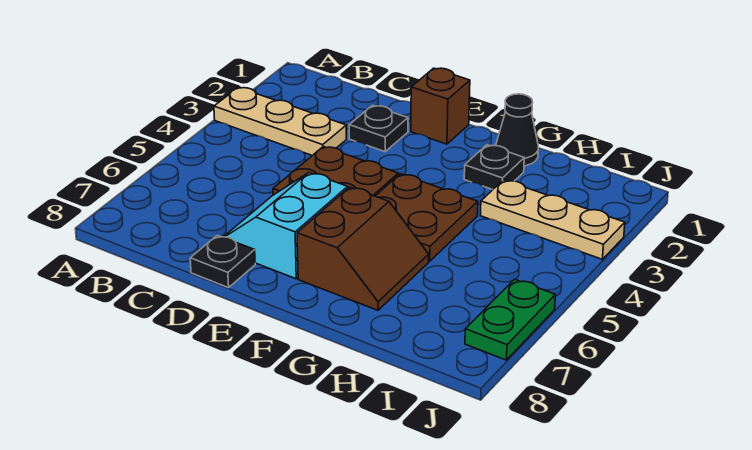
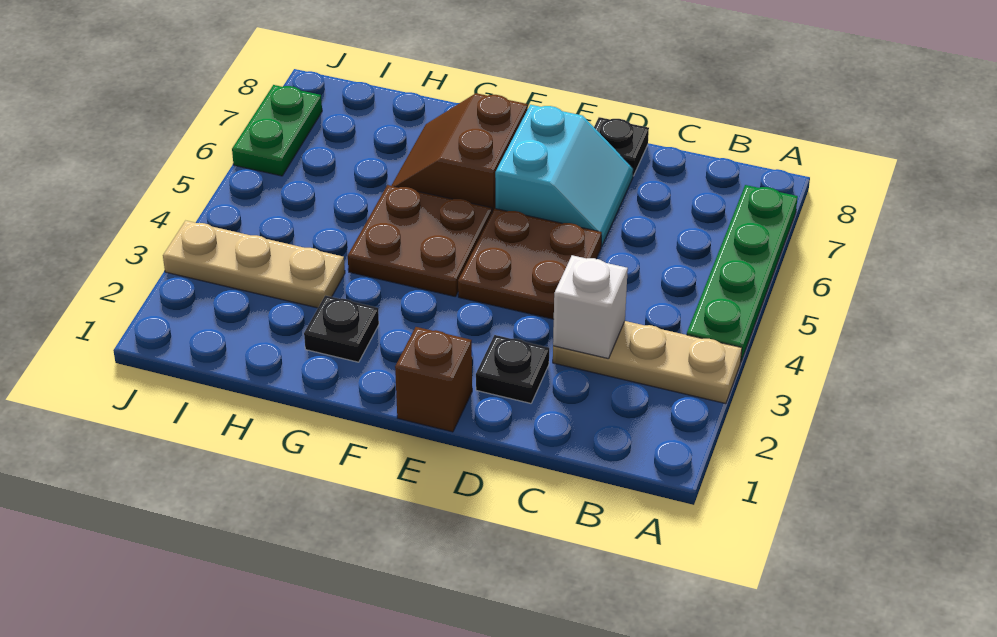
none -> green plate A4:A7 level 1
none -> white brick C3 level 2
black cone G1 level 1 -> none

